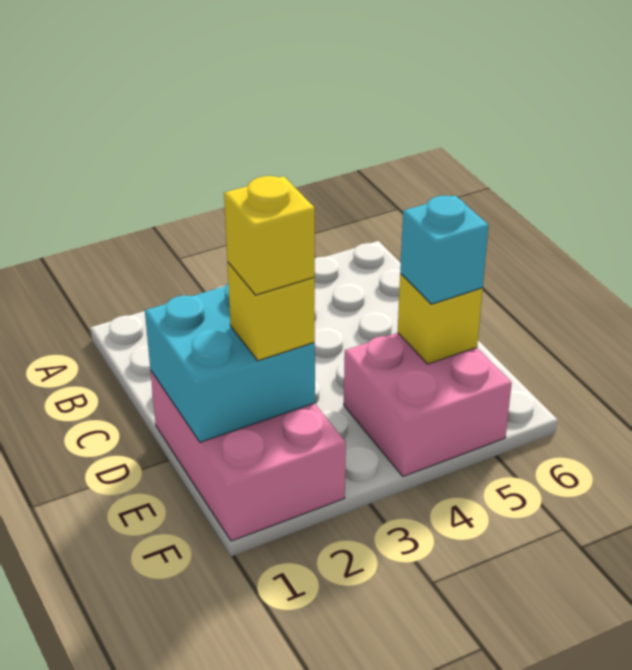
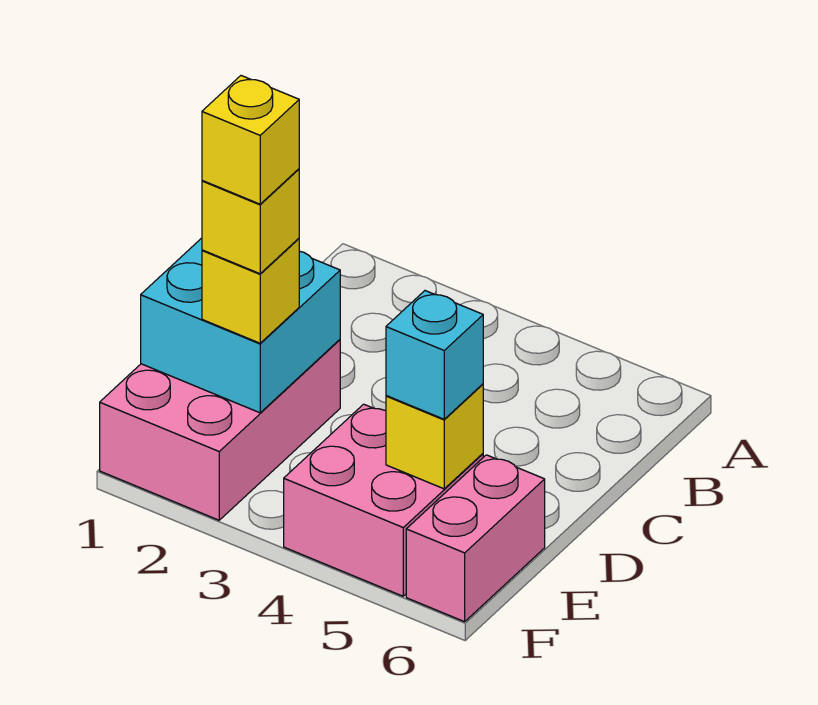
none -> yellow brick E2 level 5
none -> pink brick E6:F6 level 1

